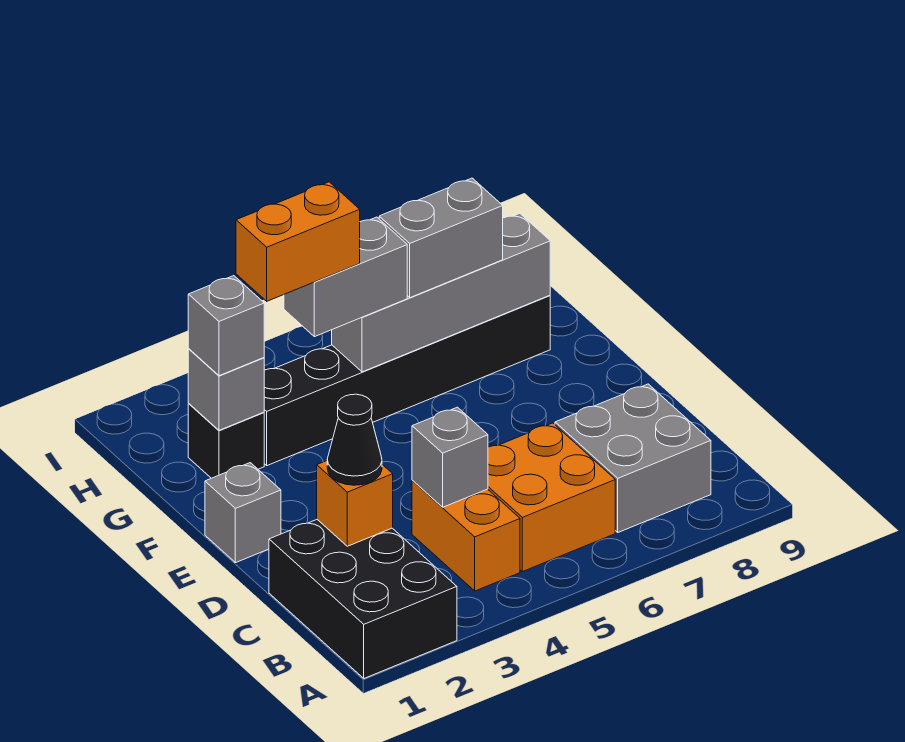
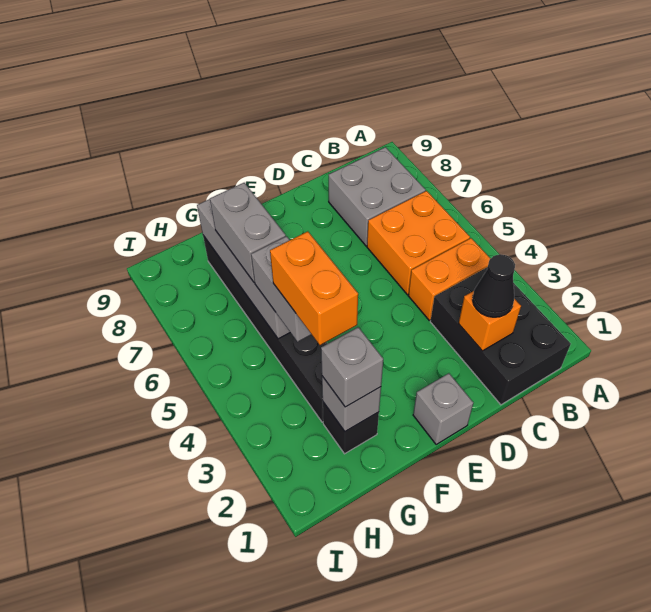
black brick A1:C2 level 1 -> black brick B1:C3 level 1
grey brick C4 level 2 -> none

